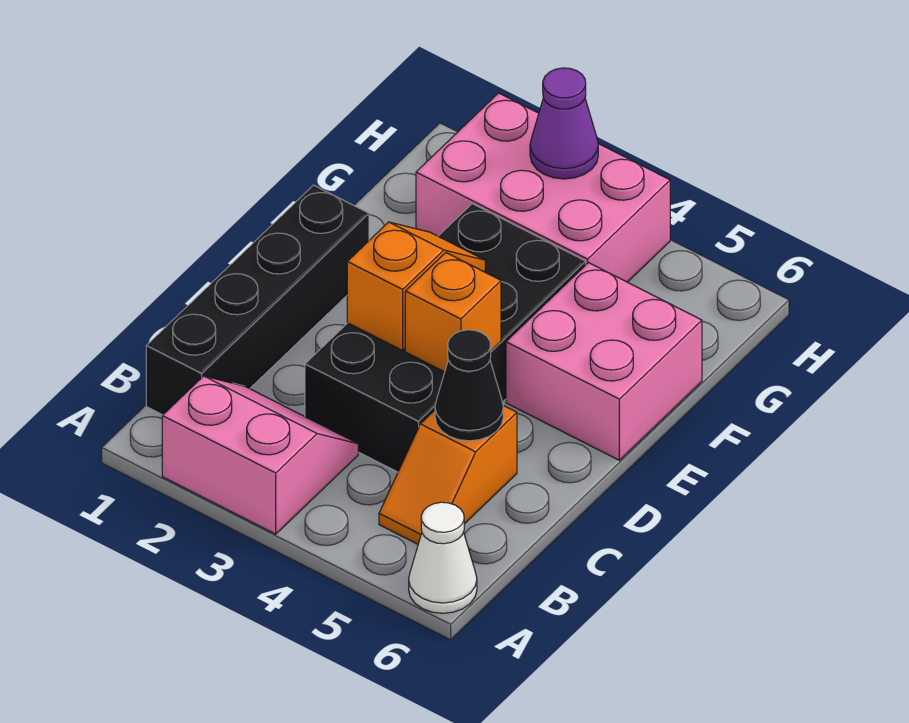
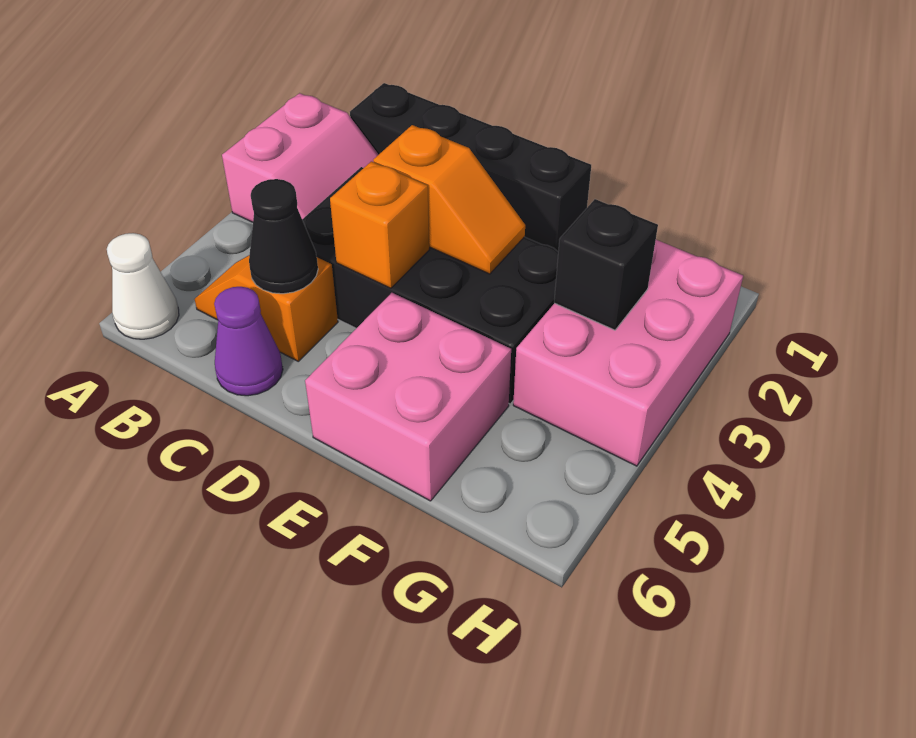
none -> black brick G3 level 2
purple cone H3 level 2 -> purple cone C6 level 1

